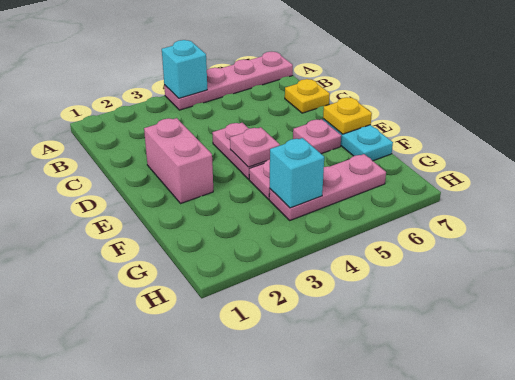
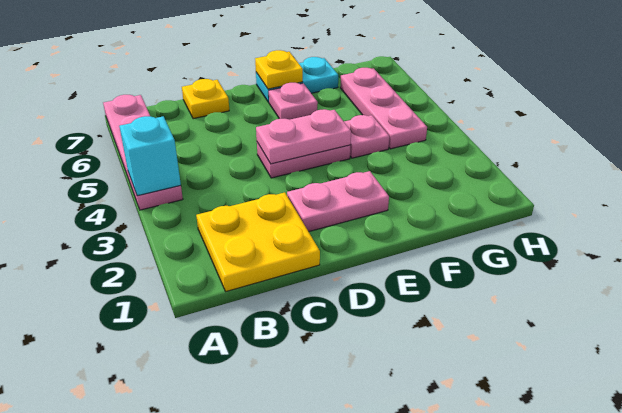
none -> yellow plate B1:C2 level 1
pink brick D2:E2 level 1 -> pink plate D2:E2 level 1
pink plate E4 level 2 -> pink plate D4:E4 level 2
cyan brick G4 level 2 -> none

